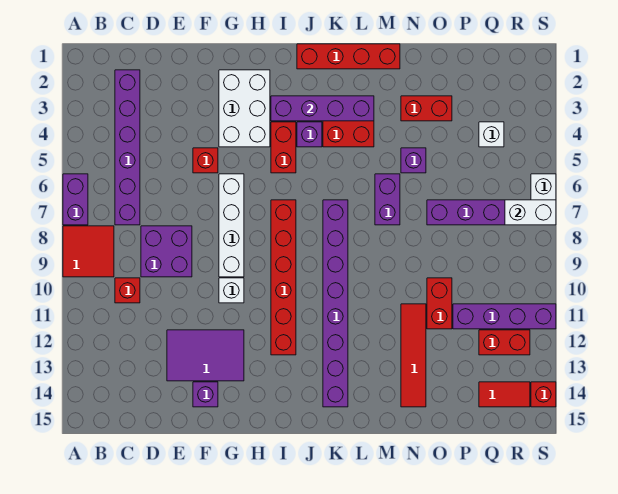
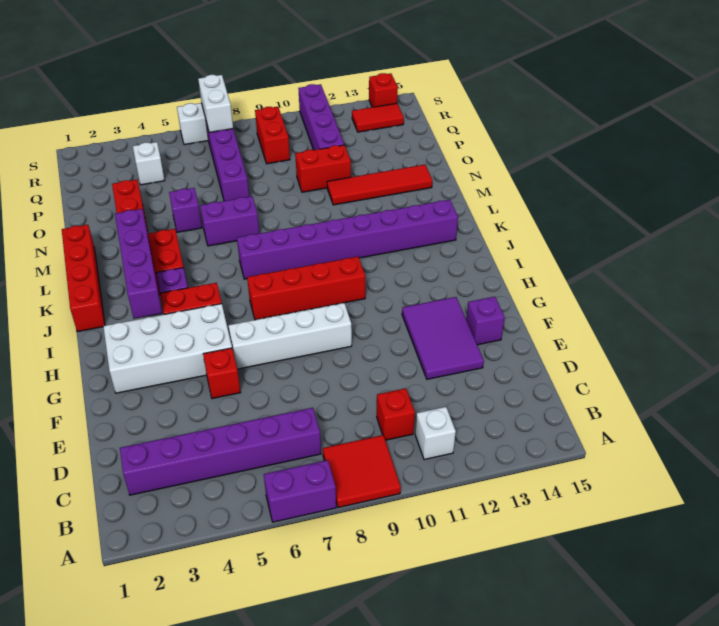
purple brick D8:E9 level 1 -> none
white brick G2:H4 level 1 -> white brick G2:H5 level 1
white brick G10 level 1 -> white brick B11 level 1
red brick I7:I12 level 1 -> red brick I7:I10 level 1
red brick Q12:R12 level 1 -> red brick Q9:R9 level 1
red tile Q14:R14 level 1 -> red tile R13:R14 level 1

